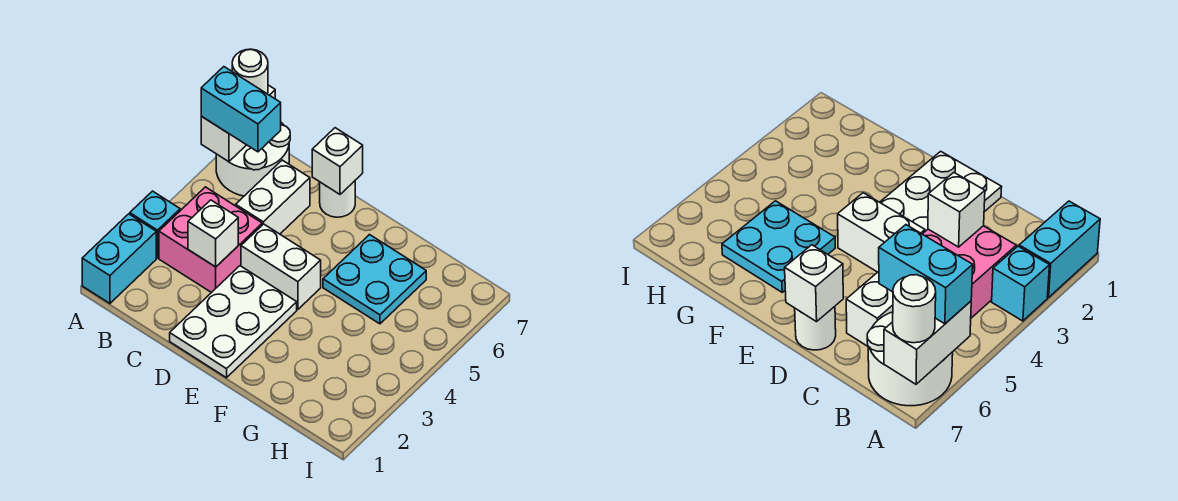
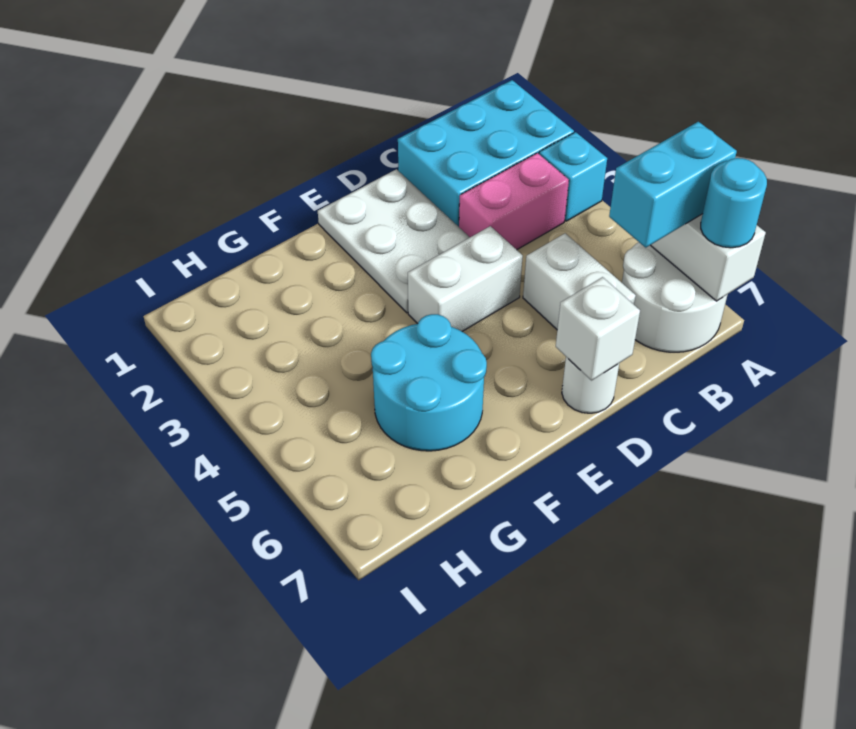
cyan brick A1:A2 level 1 -> cyan brick A1:C2 level 1
white round brick A7 level 3 -> cyan round brick A7 level 3
pink brick B3:C4 level 1 -> pink brick B3:C3 level 1
white brick C3 level 2 -> none
cyan plate F5:G6 level 1 -> cyan round brick F5:G6 level 1

